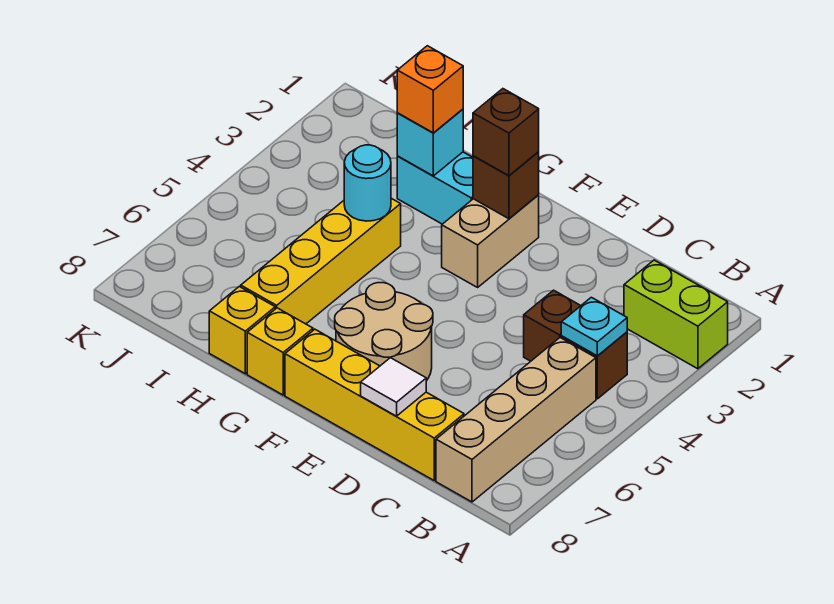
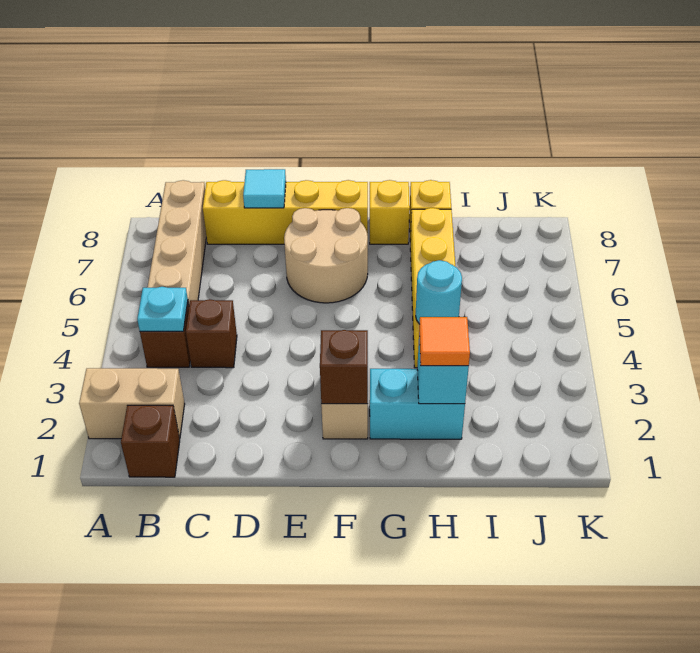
lime brick A2:B2 level 1 -> tan brick A2:B2 level 1
white tile D8 level 2 -> cyan tile D8 level 2
brown brick F2 level 3 -> brown brick B1 level 1
orange brick H2 level 3 -> orange tile H2 level 3

